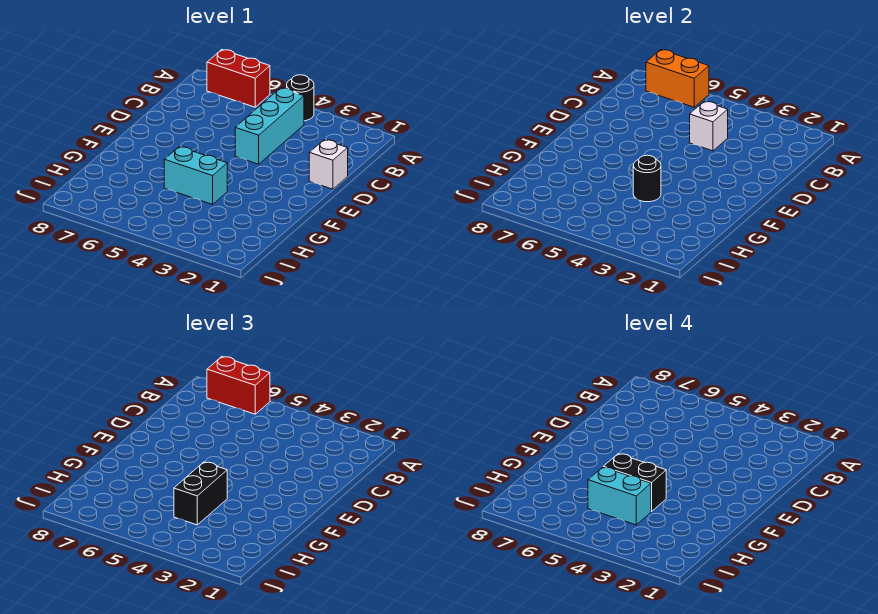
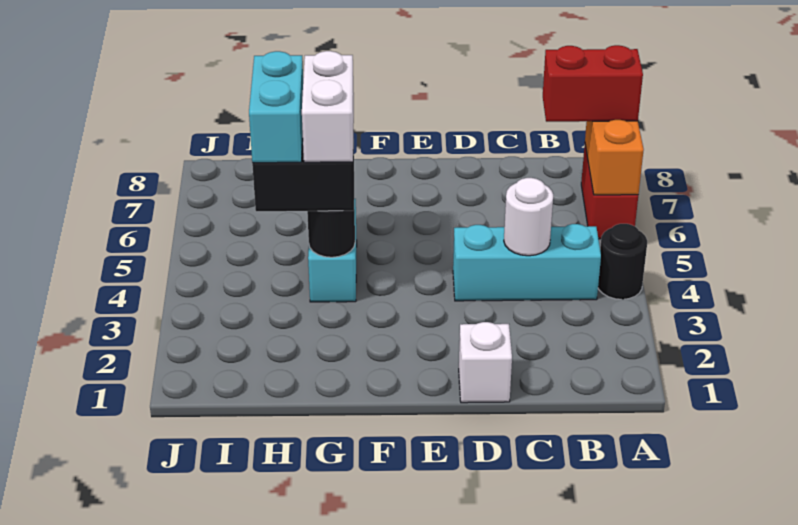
red brick A6:A7 level 3 -> red brick A7:B7 level 3
white brick C4 level 2 -> white round brick C4 level 2
black brick G4:G5 level 4 -> white brick G4:G5 level 4

